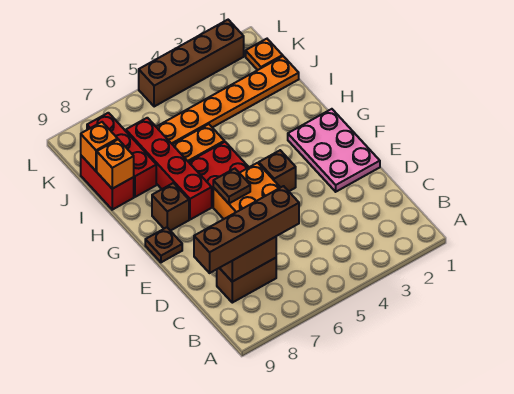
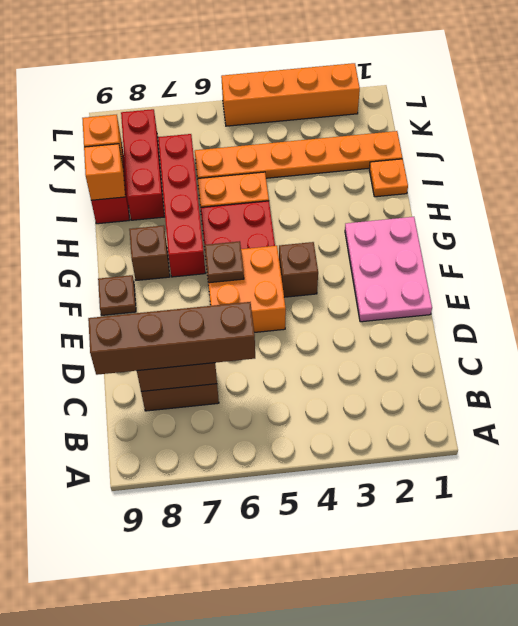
orange plate K1 level 1 -> orange plate I1 level 1
brown brick L2:L5 level 1 -> orange brick L2:L5 level 1

